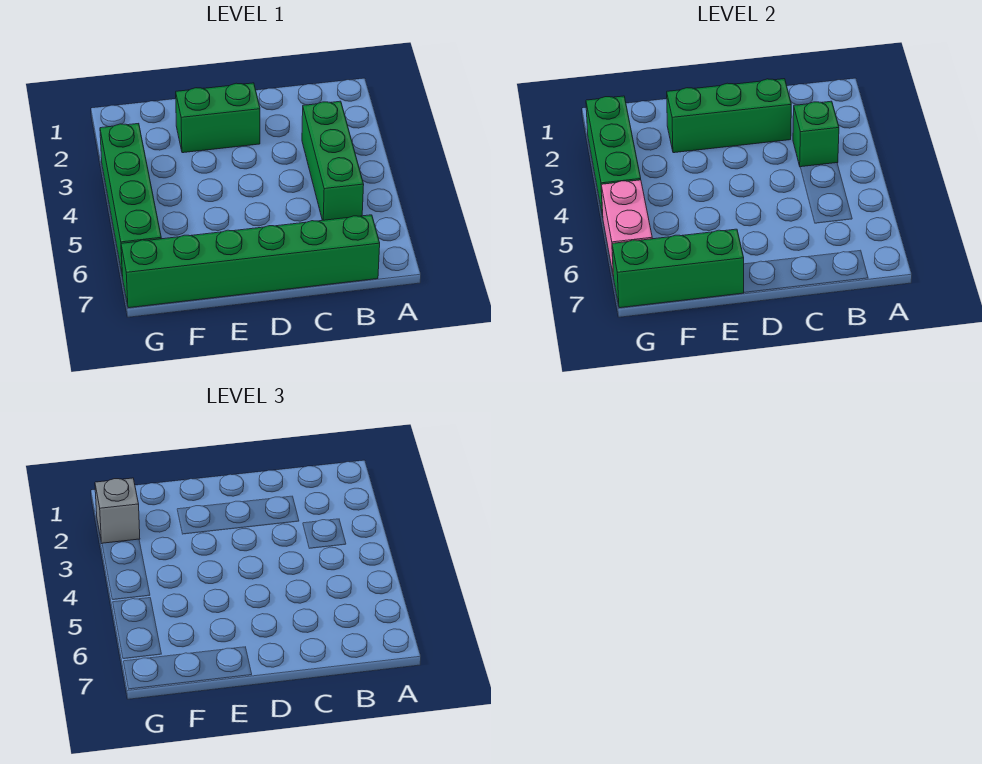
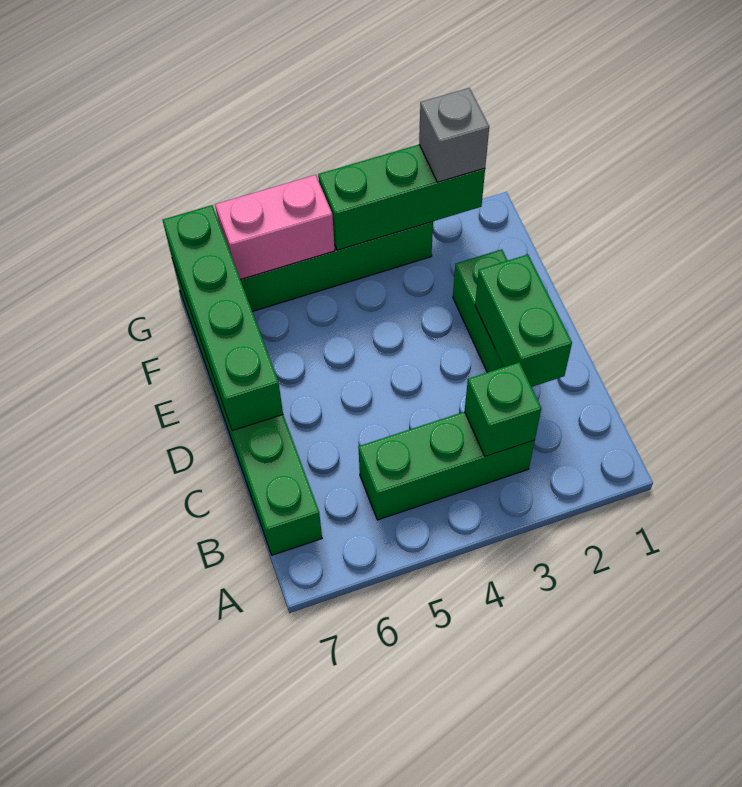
green brick C2:E2 level 2 -> green brick C2:D2 level 2
green brick E7:G7 level 2 -> green brick D7:G7 level 2

